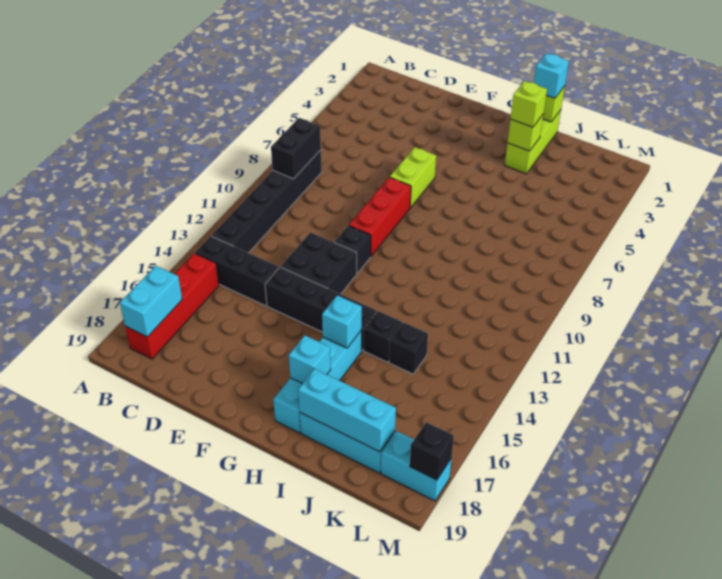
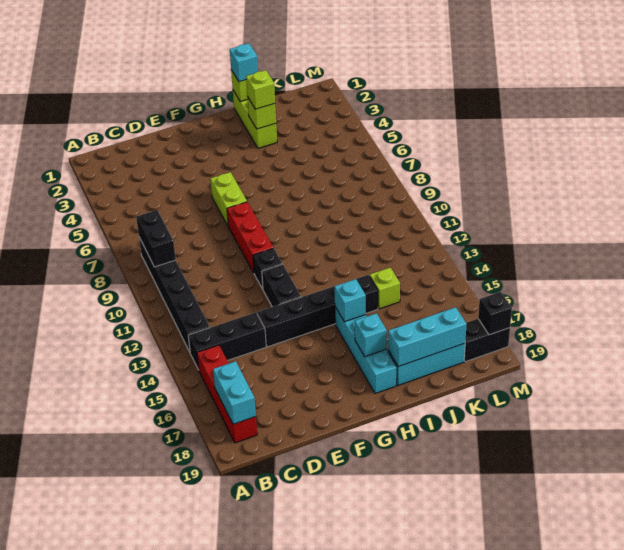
black brick E12:F13 level 1 -> black brick F12:F13 level 1
black brick J14 level 1 -> lime brick J14 level 1
cyan brick L18:M18 level 1 -> black brick L18:M18 level 1

